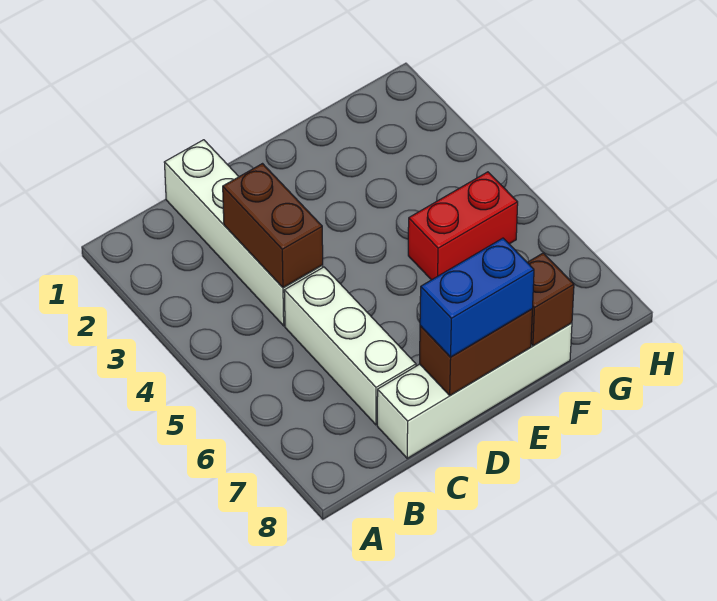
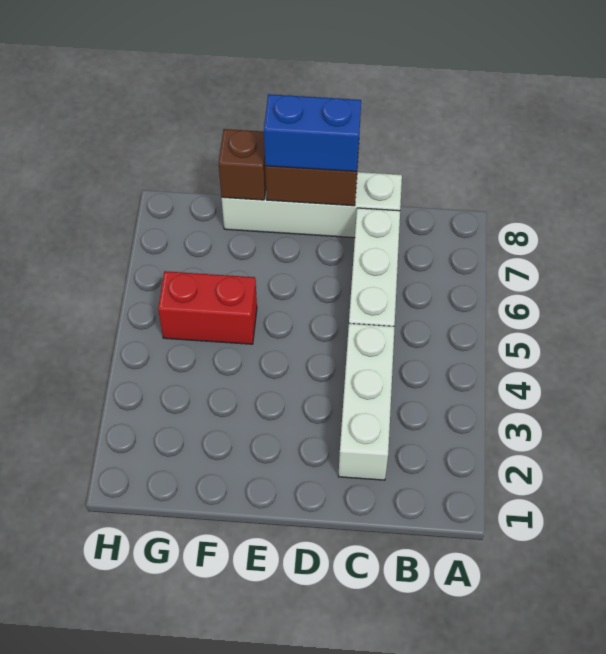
white brick C1:C4 level 1 -> white brick C2:C4 level 1
brown brick C3:C4 level 2 -> none

